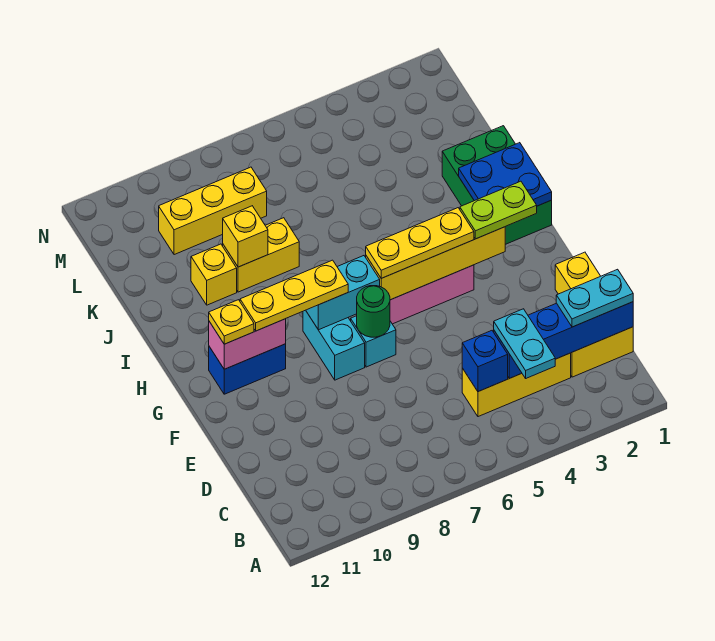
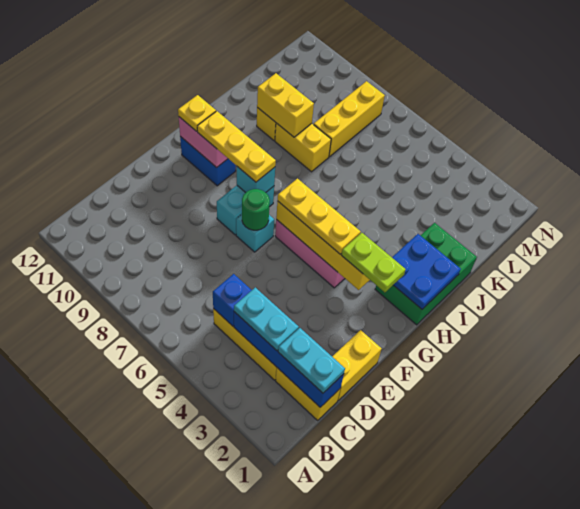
cyan plate B4:C4 level 3 -> cyan plate C3:C4 level 3
cyan brick G7:G8 level 2 -> cyan brick G8 level 2
yellow brick J9 level 2 -> yellow brick J9:J10 level 2
yellow brick L8:L10 level 1 -> yellow brick K8:M8 level 1

